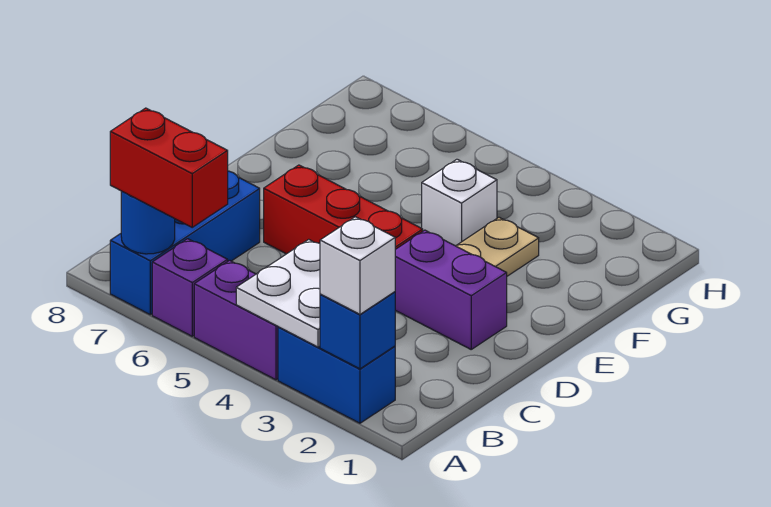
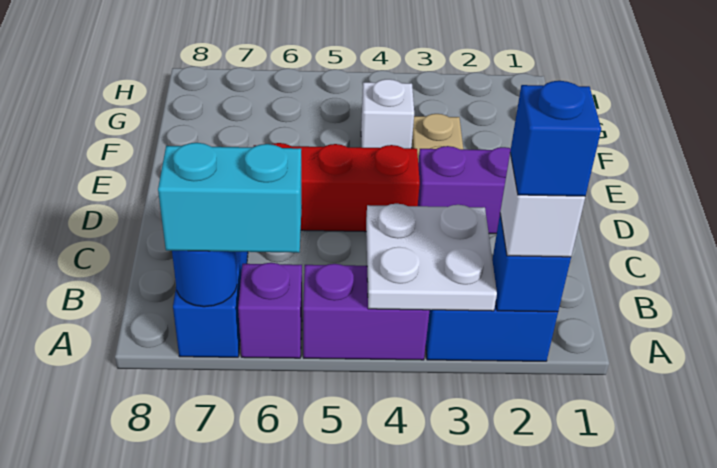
none -> blue brick A2 level 4
red brick A6:A7 level 3 -> cyan brick A6:A7 level 3

